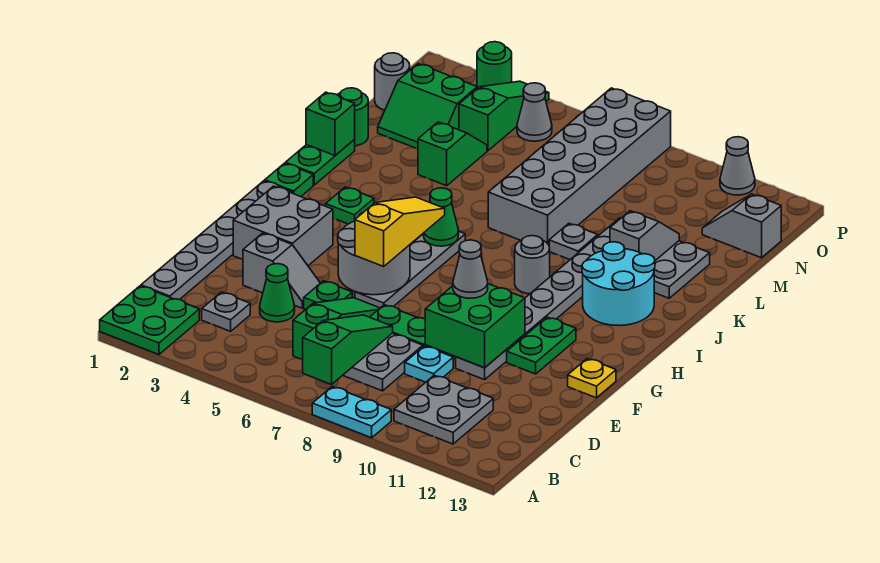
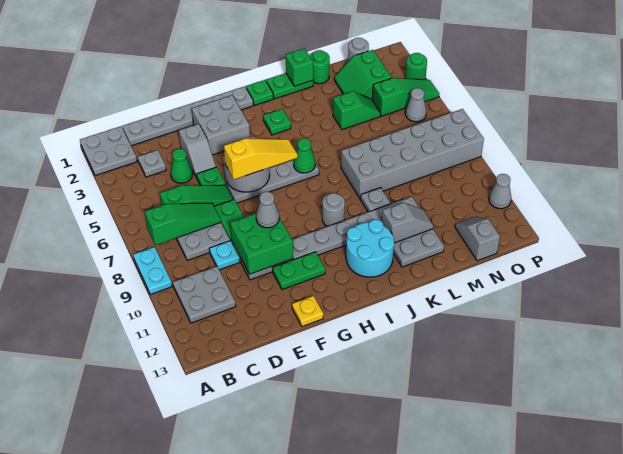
green plate A1:B2 level 1 -> grey plate A1:B2 level 1

